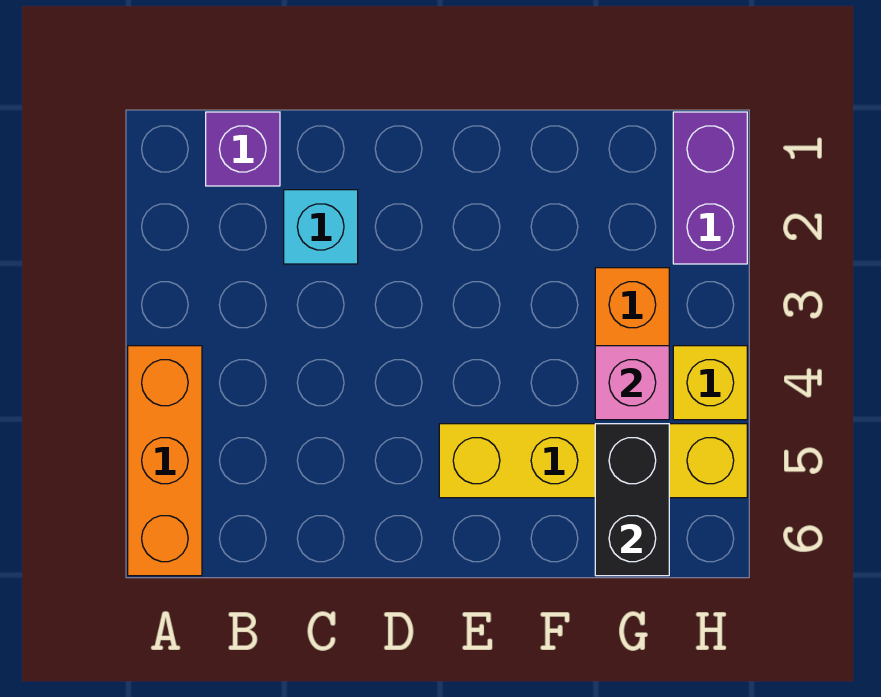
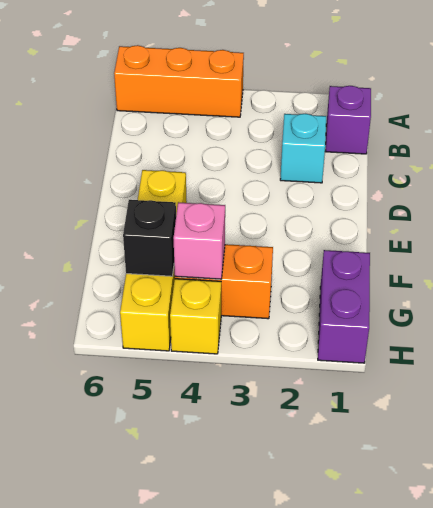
black brick G5:G6 level 2 -> black brick G5 level 2
purple brick H1:H2 level 1 -> purple brick G1:H1 level 1

